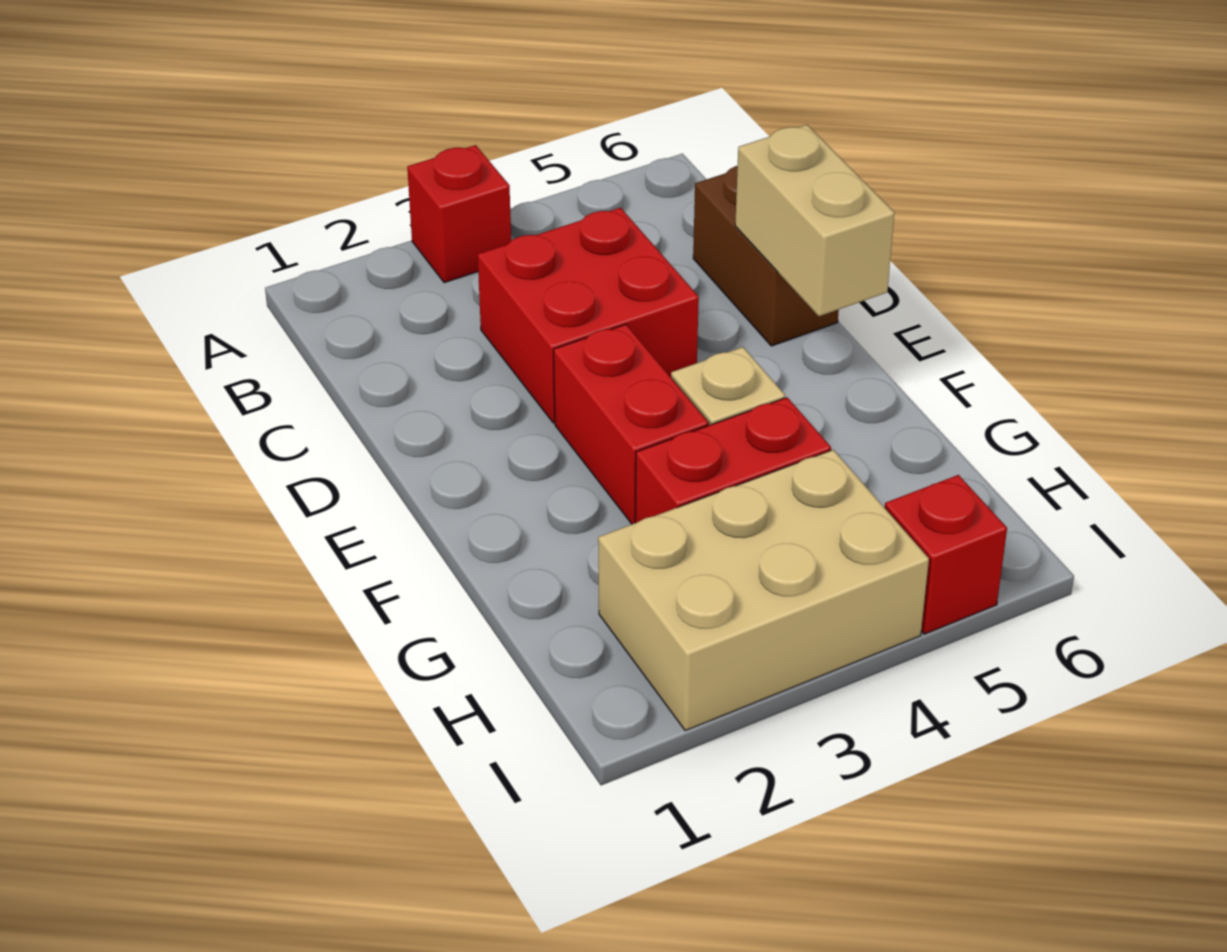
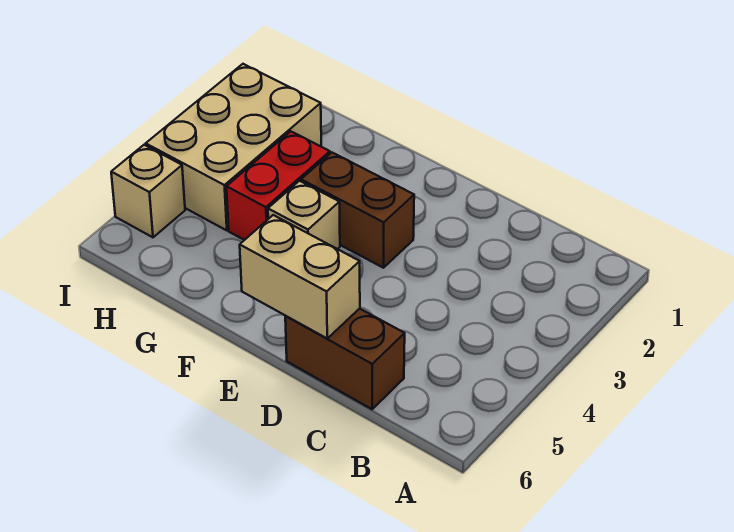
red brick A3 level 1 -> none
red brick C3:D4 level 1 -> none
red brick E3:F3 level 1 -> brown brick E3:F3 level 1
red brick I5 level 1 -> tan brick I5 level 1

